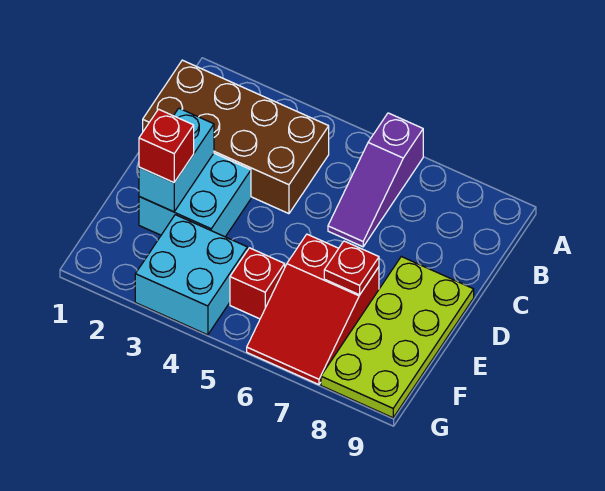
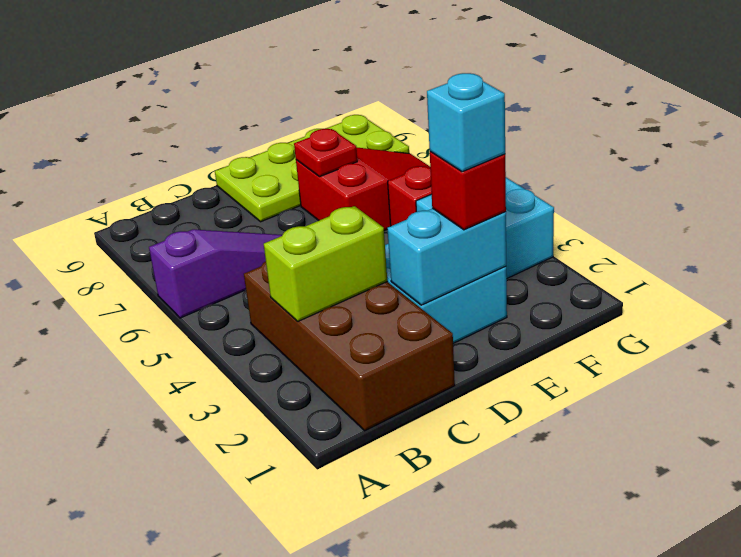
none -> lime brick B3:C3 level 2
none -> cyan brick E2 level 4

